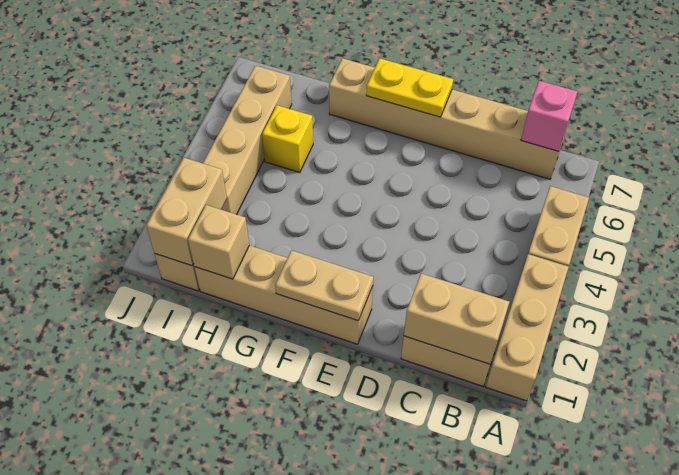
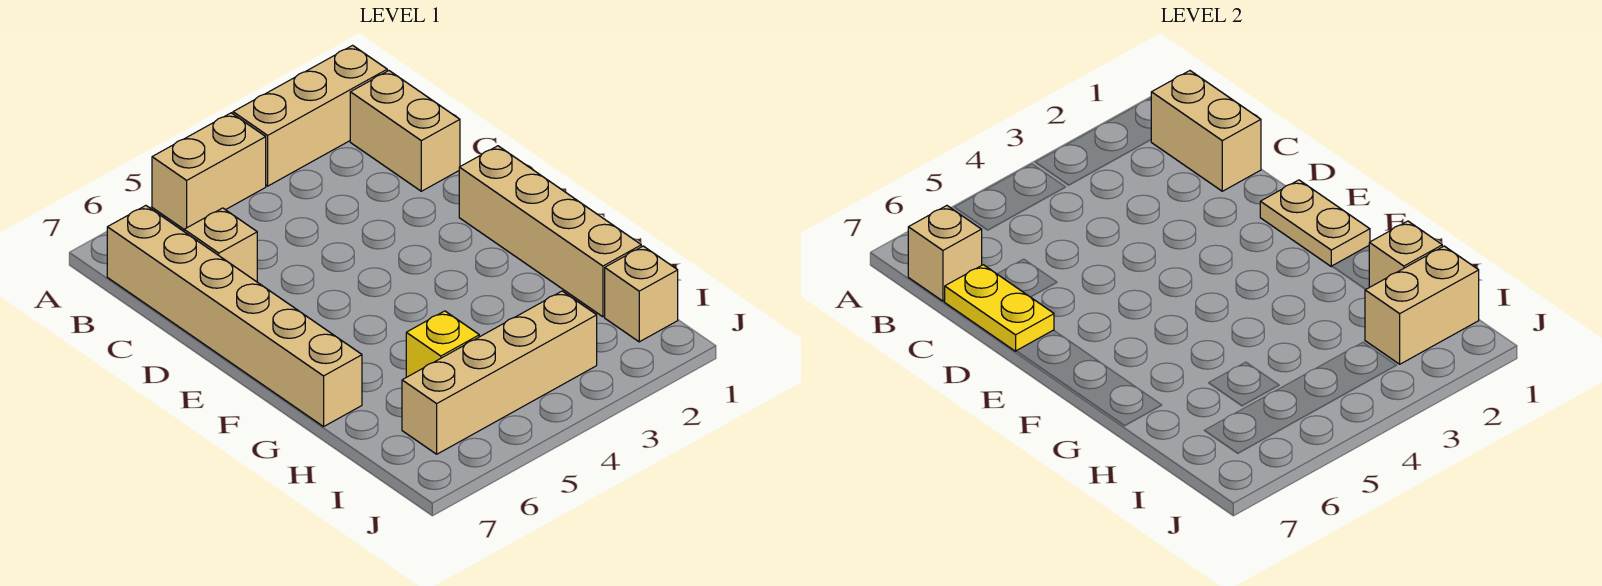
pink brick B7 level 2 -> tan brick B7 level 2
none -> tan brick C6 level 1
yellow plate E7:F7 level 2 -> yellow plate C7:D7 level 2

